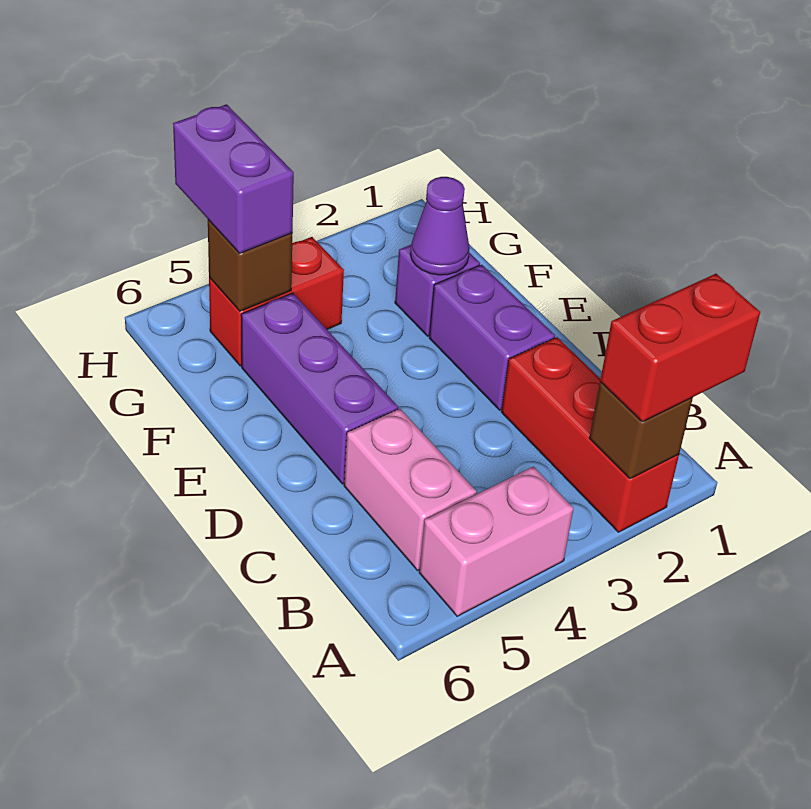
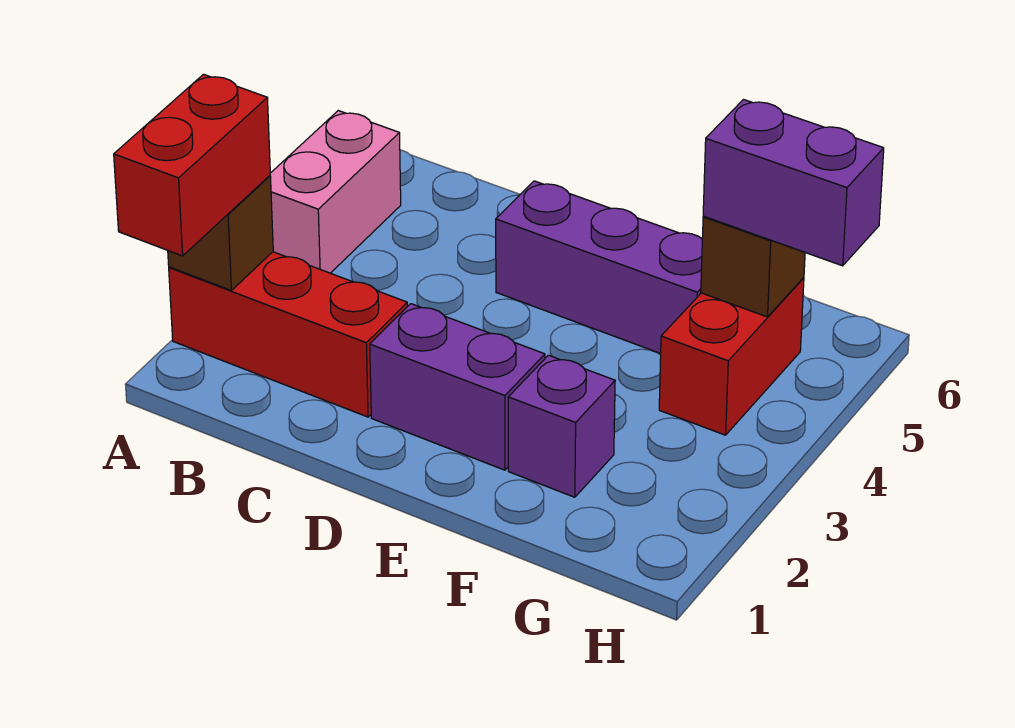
pink brick B5:C5 level 1 -> none
purple cone F2 level 2 -> none

